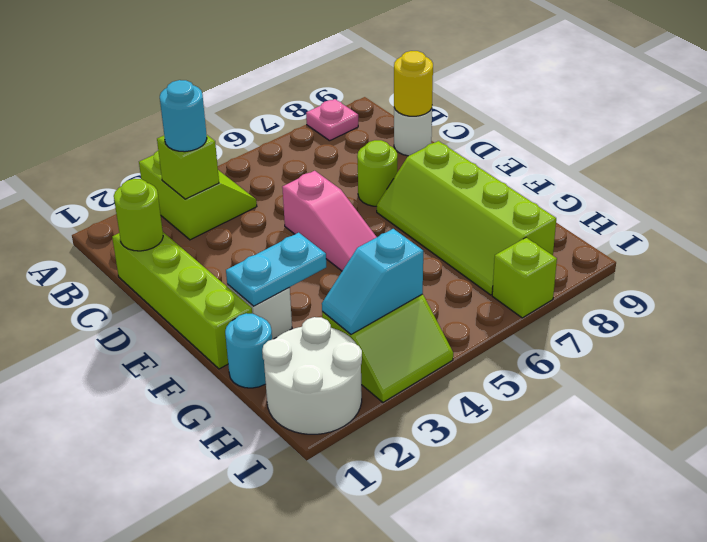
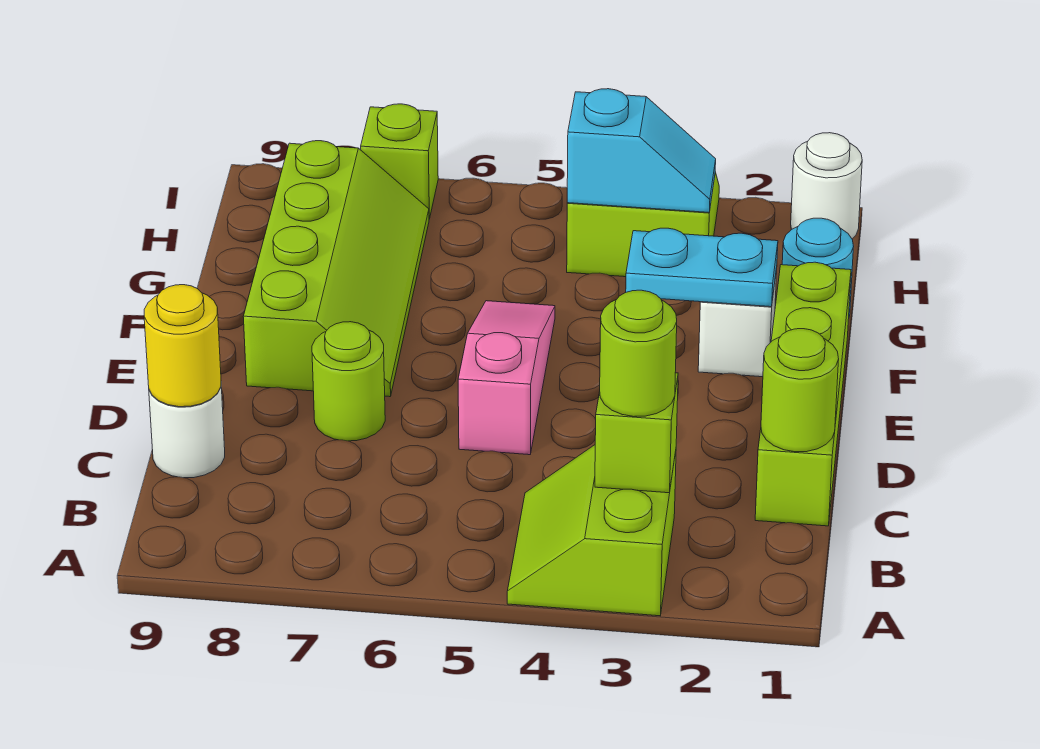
pink plate A8 level 1 -> none
cyan round brick B3 level 3 -> lime round brick B3 level 3
white round brick H1:I2 level 1 -> white round brick I1 level 1

